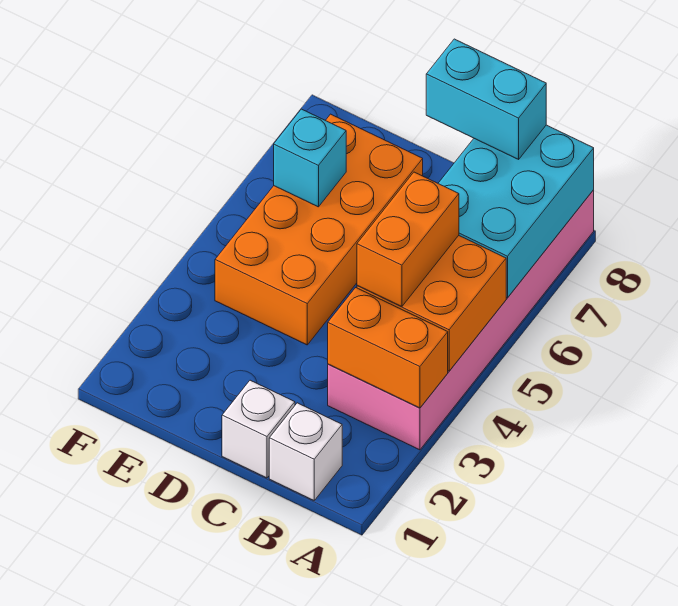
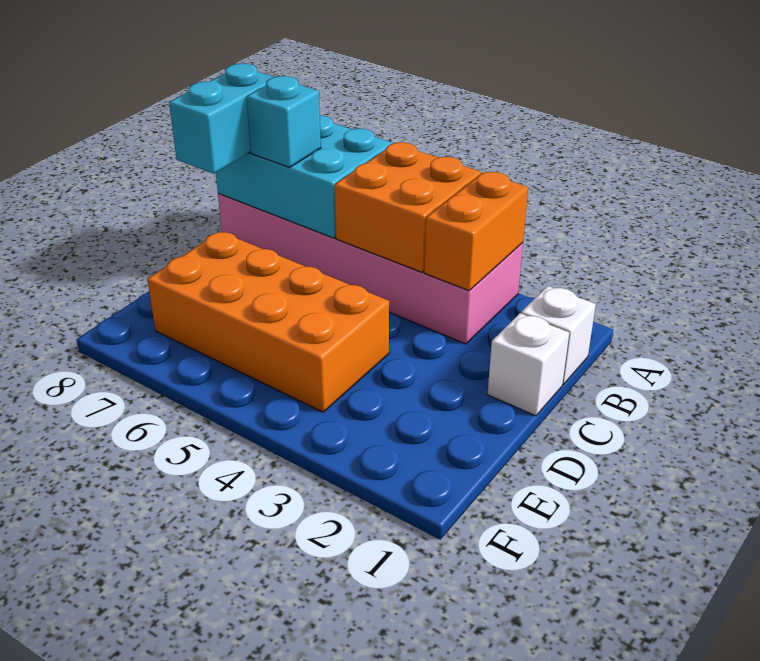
orange brick B4:B5 level 3 -> none
cyan brick E6 level 2 -> cyan brick B7 level 3

